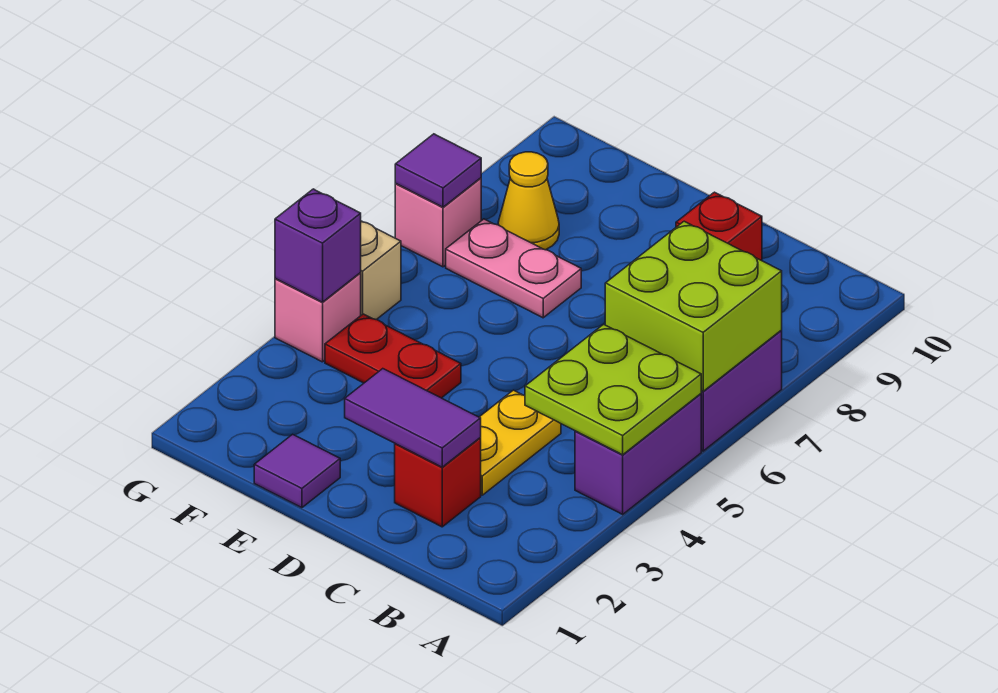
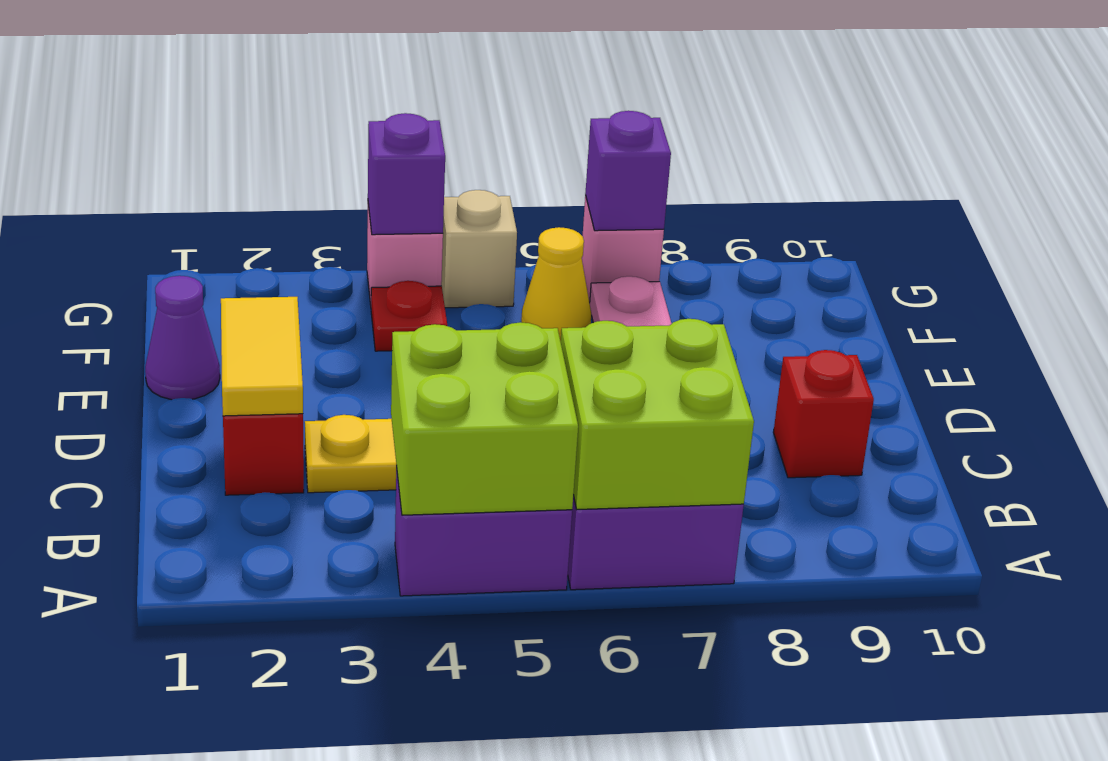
lime plate A4:B5 level 2 -> lime brick A4:B5 level 2
purple tile C2:D2 level 2 -> yellow tile C2:D2 level 2
purple tile E1 level 1 -> purple cone E1 level 1
red plate E4:F4 level 1 -> red plate F4 level 1
yellow cone F8 level 1 -> yellow cone F6 level 1
purple tile G7 level 2 -> purple brick G7 level 2

